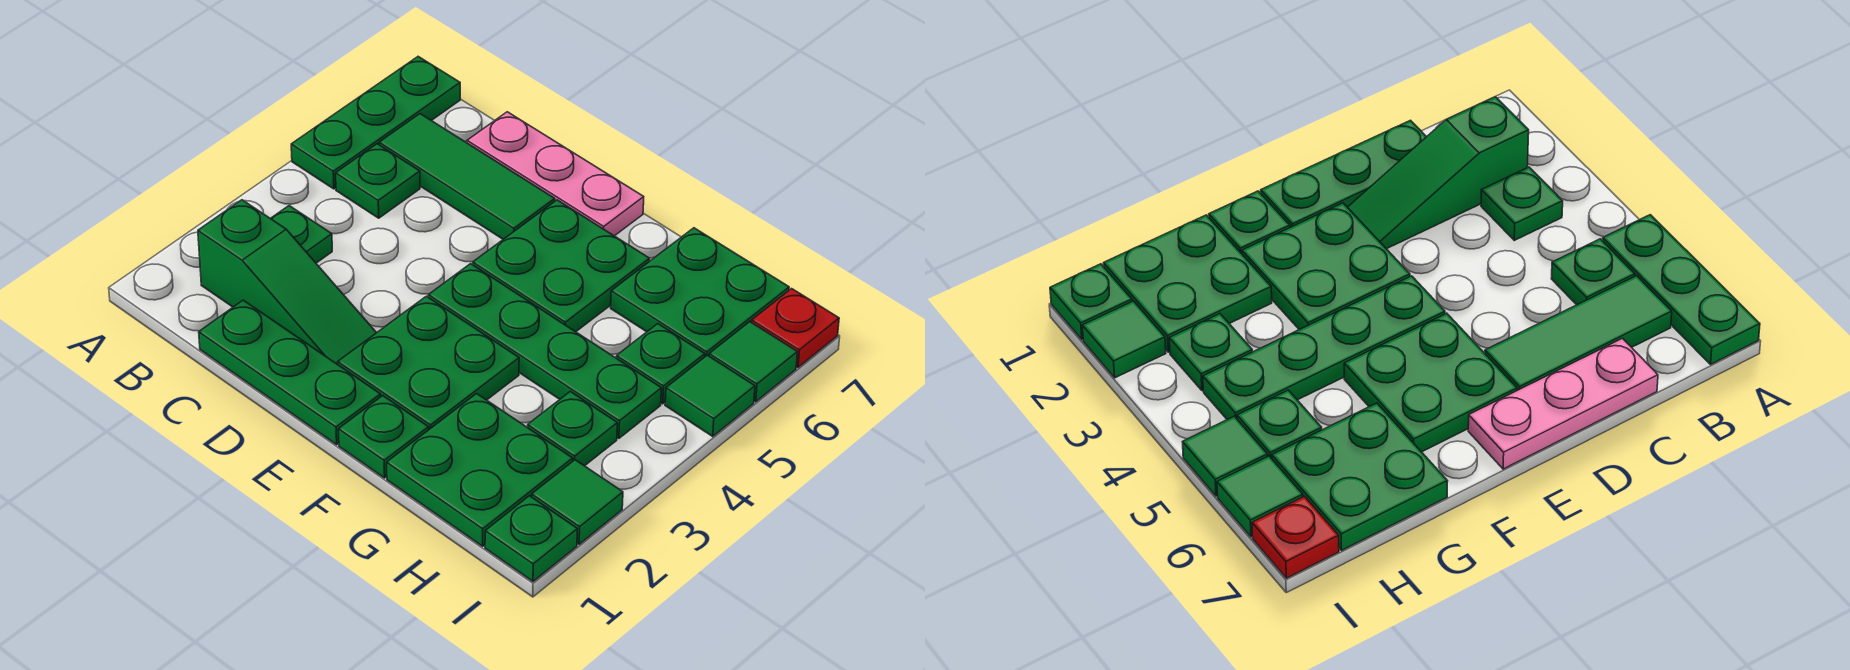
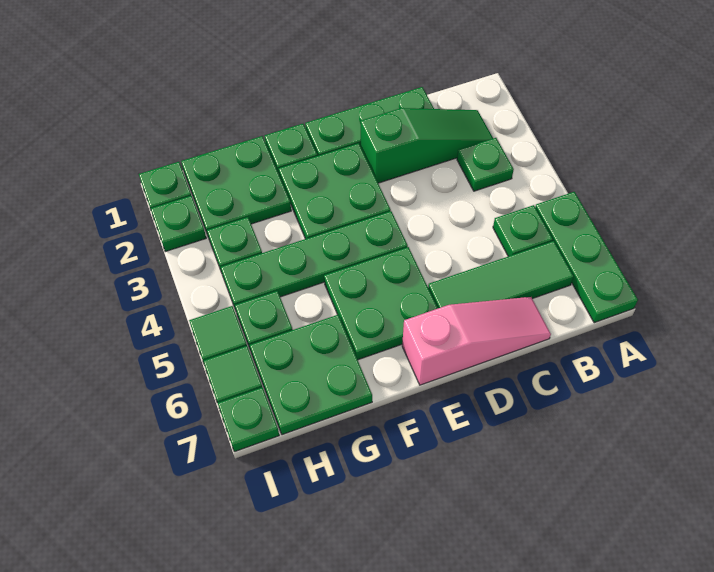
green slope B2:D2 level 1 top B -> green slope B2:D2 level 1 top D
pink plate C7:E7 level 1 -> pink slope C7:E7 level 1 top E
green tile I2 level 1 -> green plate I2 level 1
red plate I7 level 1 -> green plate I7 level 1

